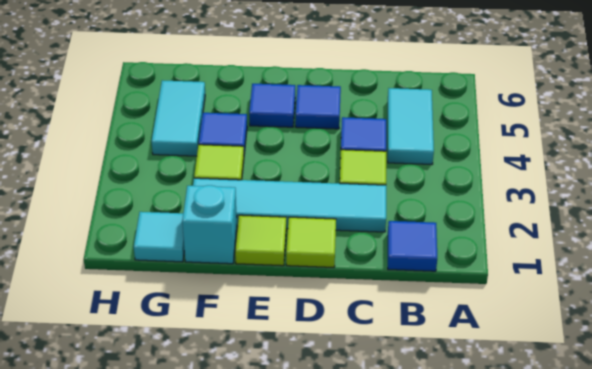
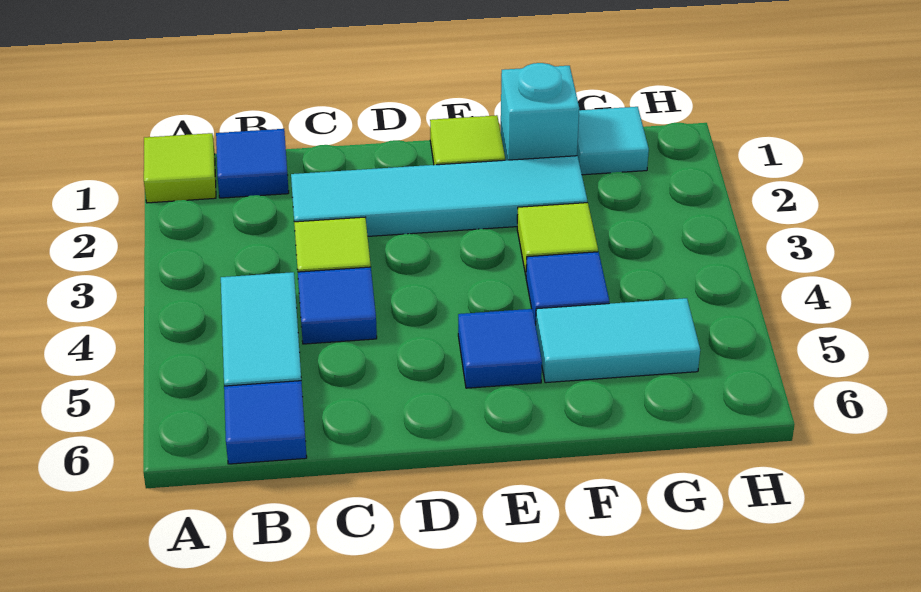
lime tile D1 level 1 -> lime tile A1 level 1
blue tile D5 level 1 -> blue tile B6 level 1
cyan tile G4:G5 level 1 -> cyan tile F5:G5 level 1

